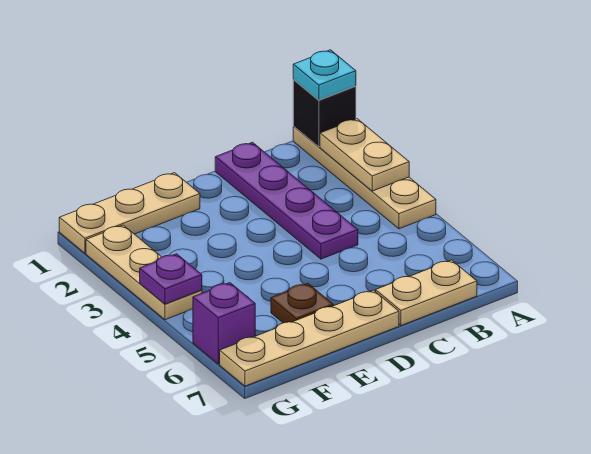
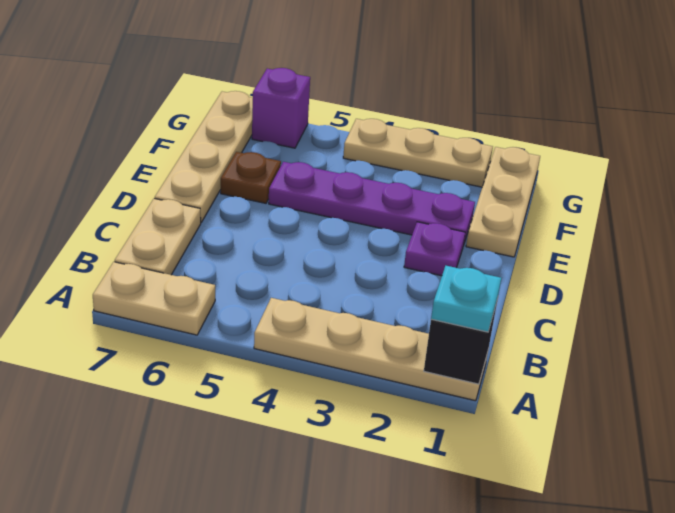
tan plate A2:A3 level 2 -> tan plate A6:A7 level 1
purple plate C1:C4 level 1 -> purple plate E2:E5 level 1
purple plate G4 level 2 -> purple plate D2 level 1

